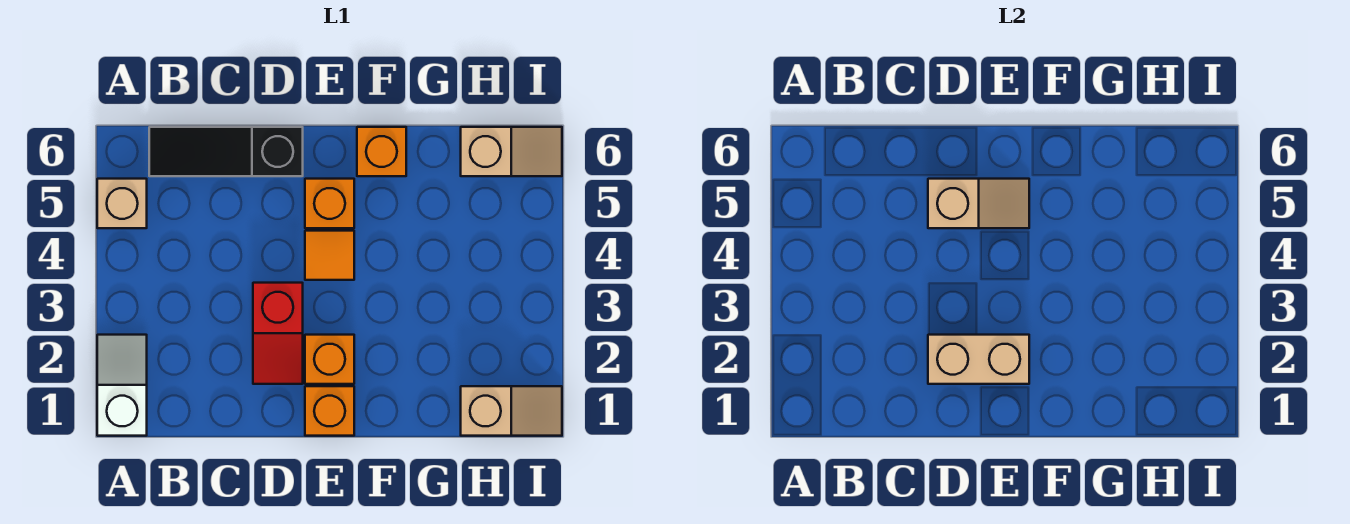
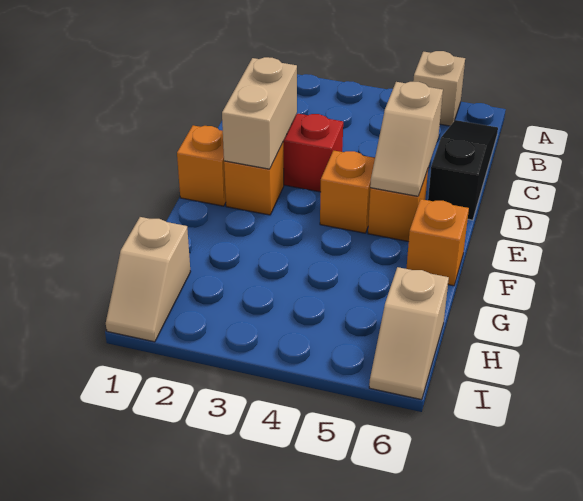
white slope A1:A2 level 1 top 1 -> none
orange tile E4 level 1 -> orange brick E4 level 1

